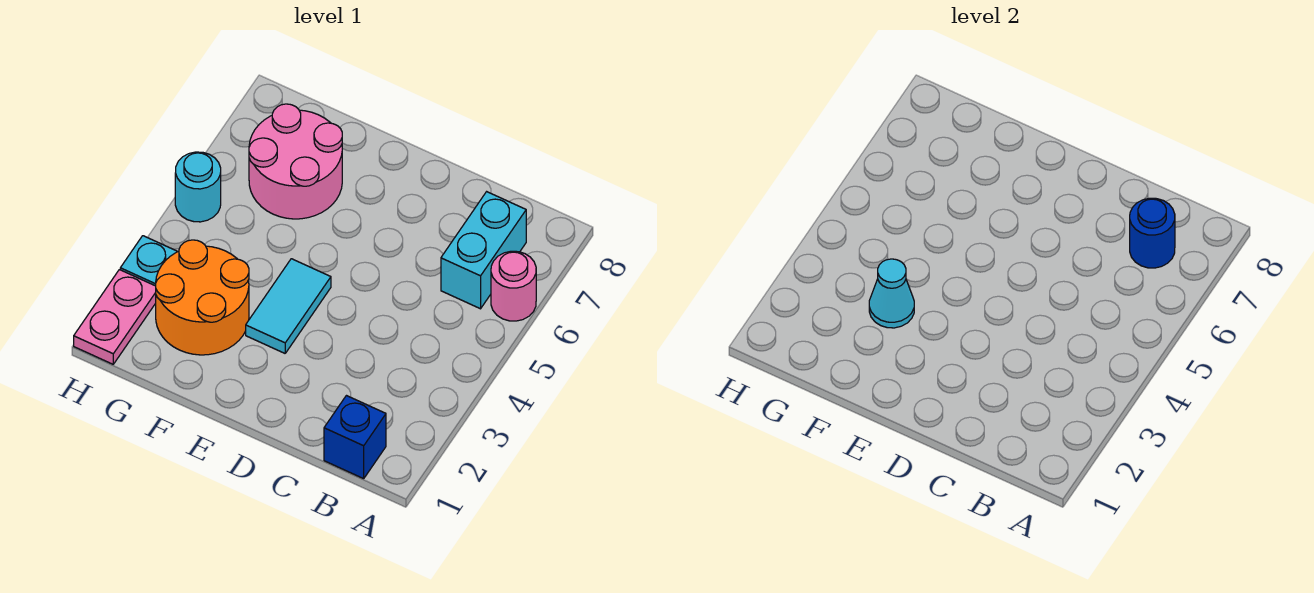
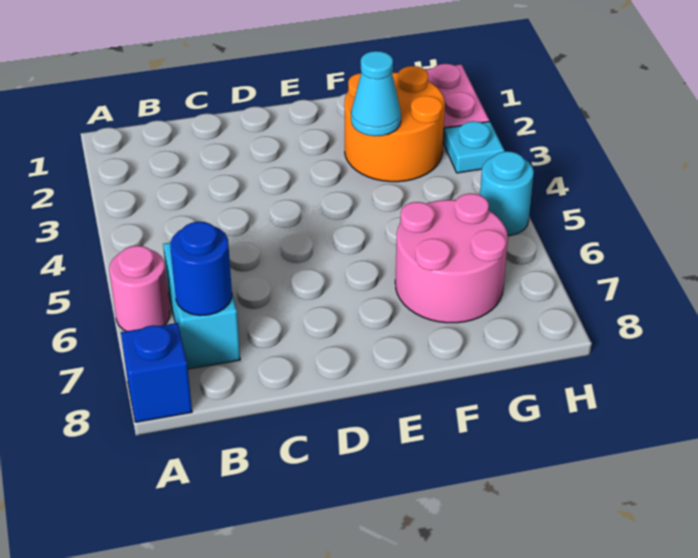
blue brick B1 level 1 -> blue brick A8 level 1
cyan tile E3:E4 level 1 -> none

